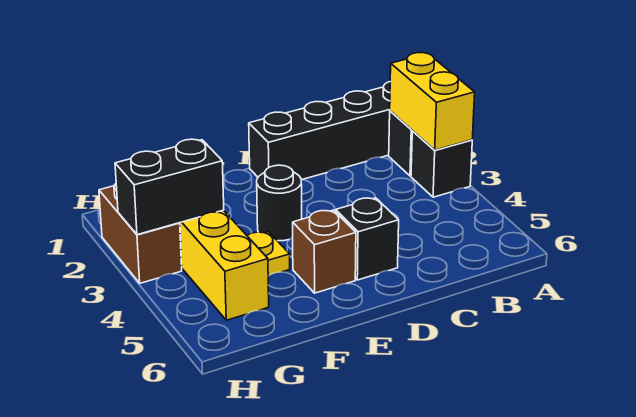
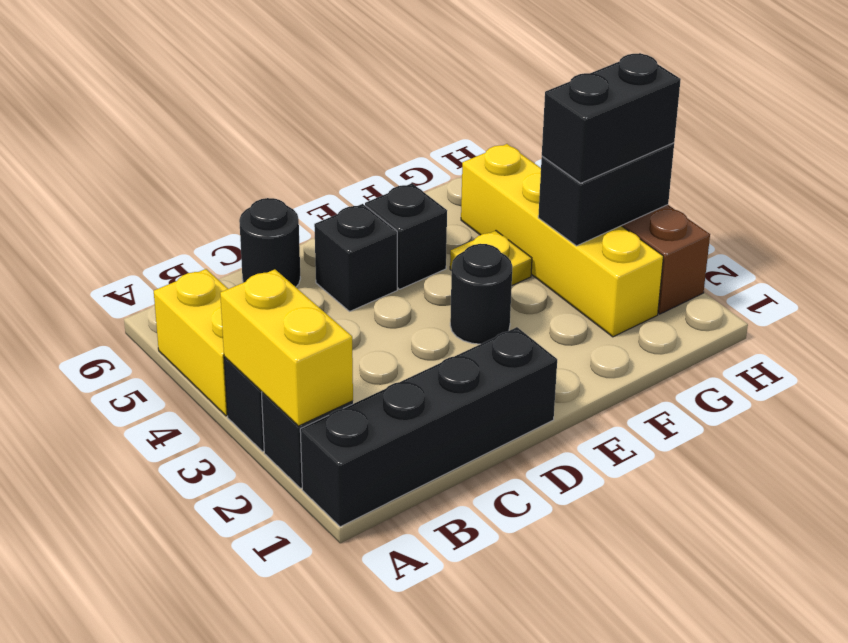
none -> yellow brick A4:A5 level 1
none -> black round brick C6 level 1
brown brick E5 level 1 -> black brick E5 level 1
none -> black brick G3:H3 level 3

